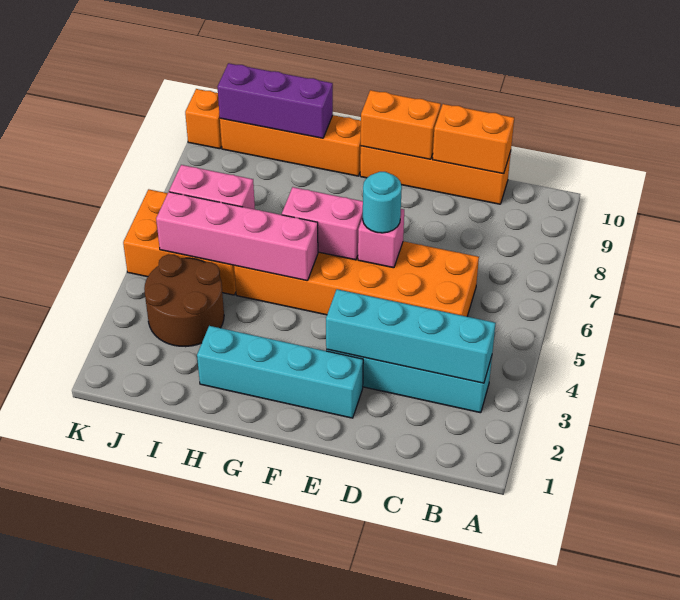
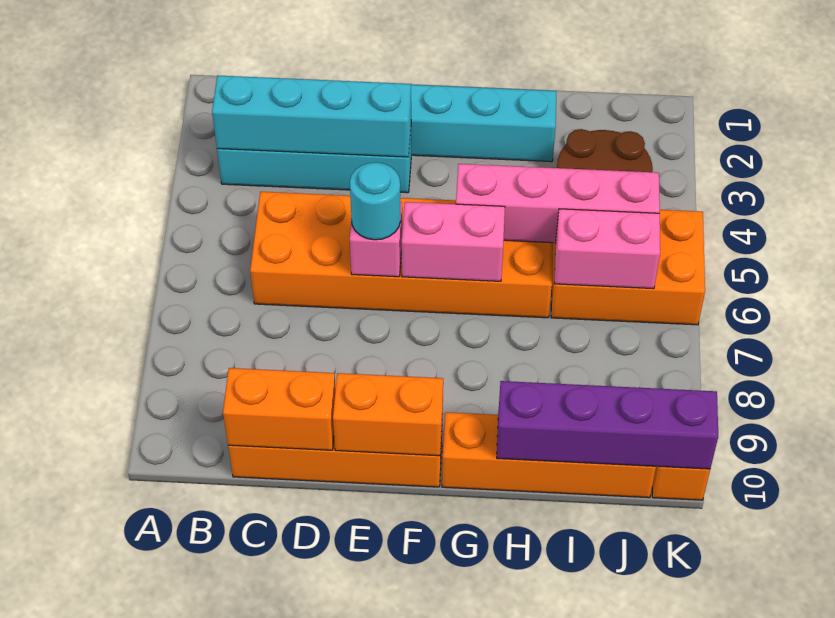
purple brick H10:J10 level 2 -> purple brick H10:K10 level 2

